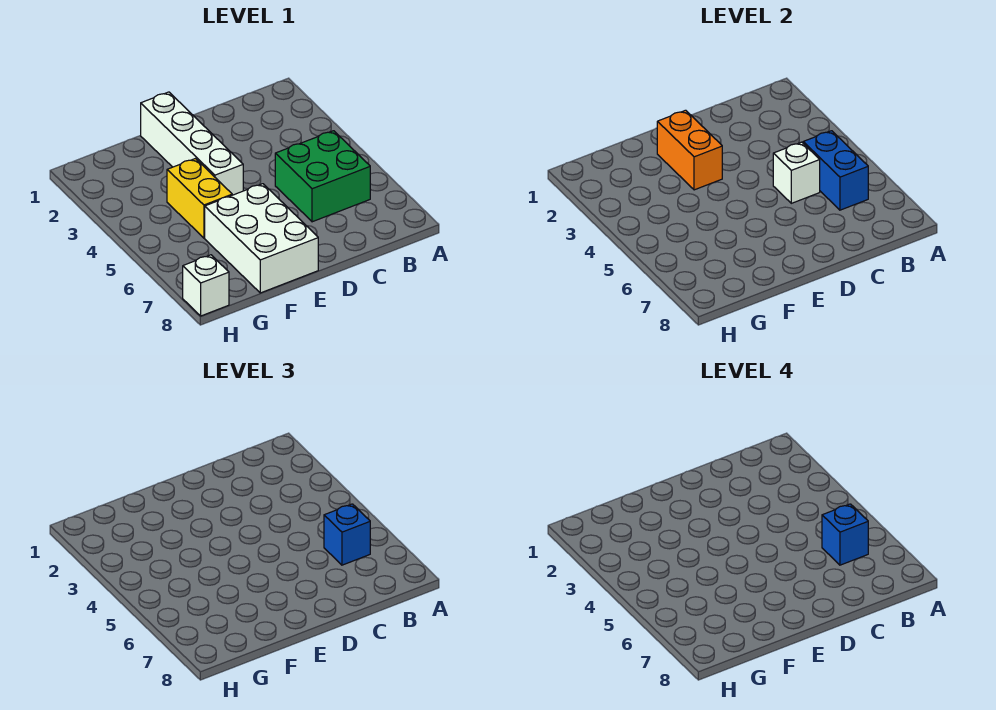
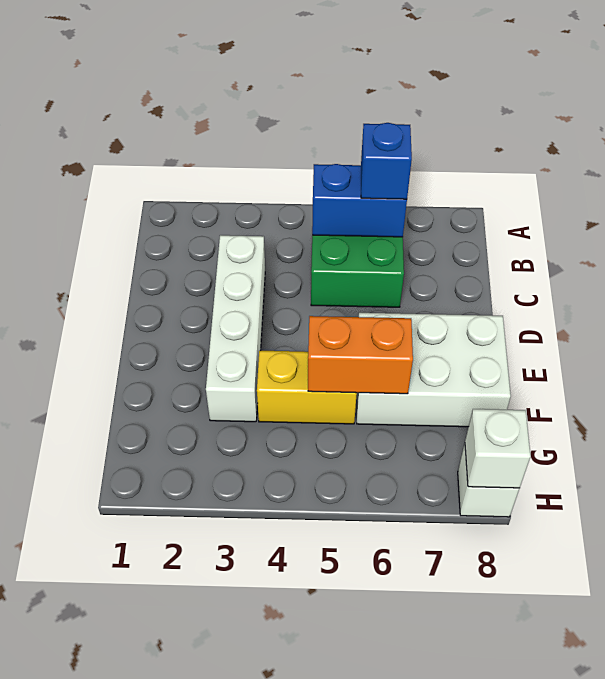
blue brick B6 level 4 -> none
white brick C5 level 2 -> white brick H8 level 2
white brick E1:E4 level 1 -> white brick C3:F3 level 1
orange brick E2:E3 level 2 -> orange brick F5:F6 level 2

